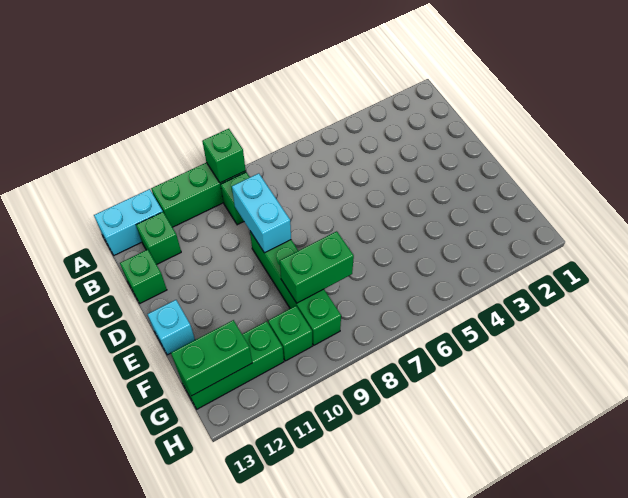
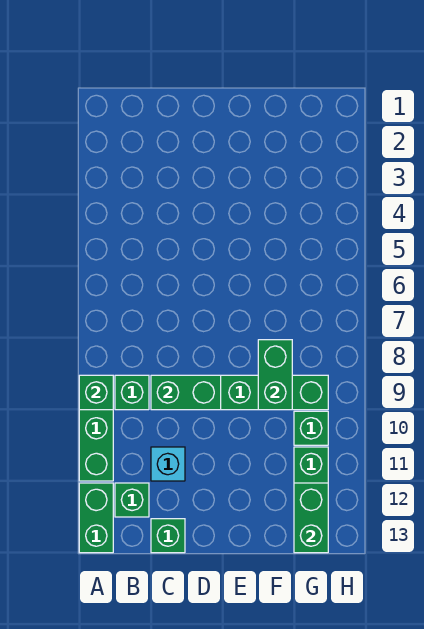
cyan brick A12:A13 level 1 -> green brick A12:A13 level 1
cyan brick C9:D9 level 2 -> green brick C9:D9 level 2
cyan brick E13 level 1 -> cyan brick C11 level 1

